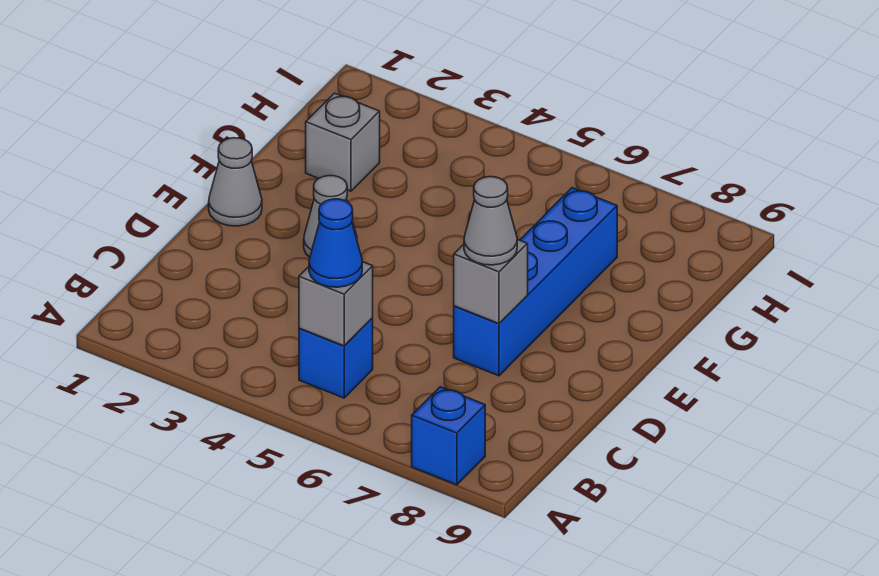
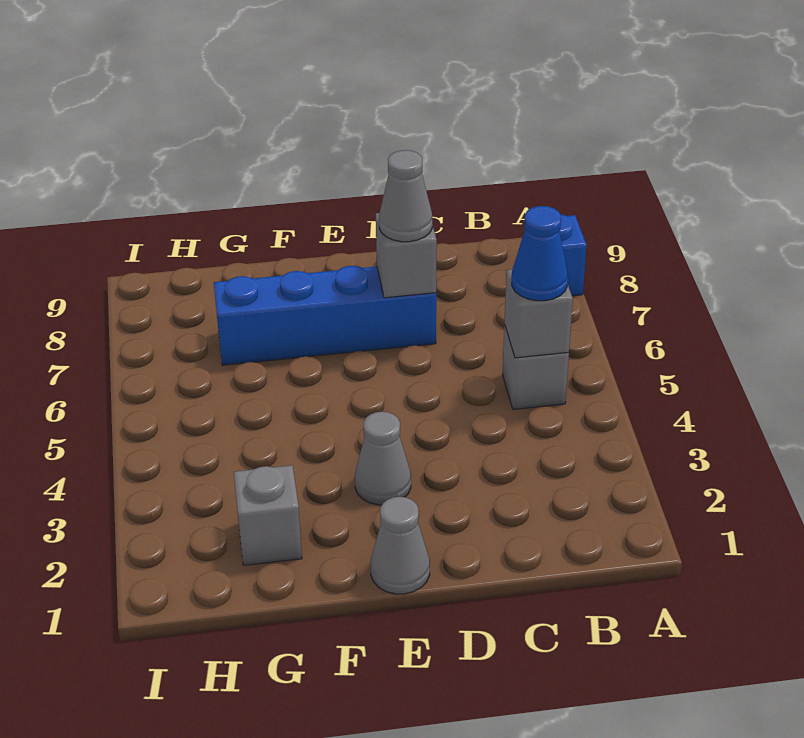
blue brick B5 level 1 -> grey brick B5 level 1

